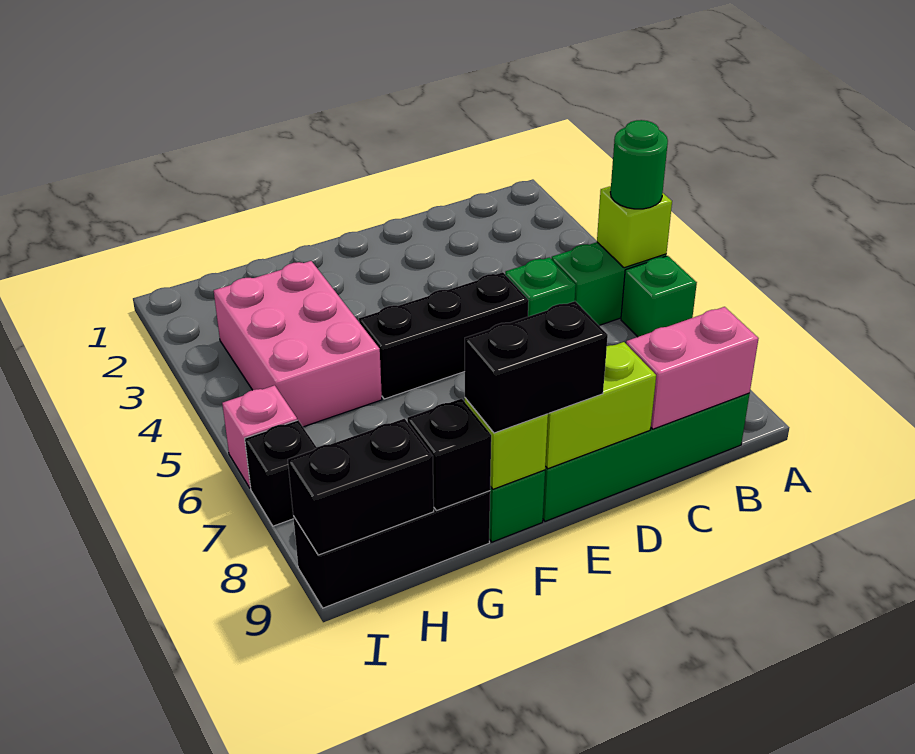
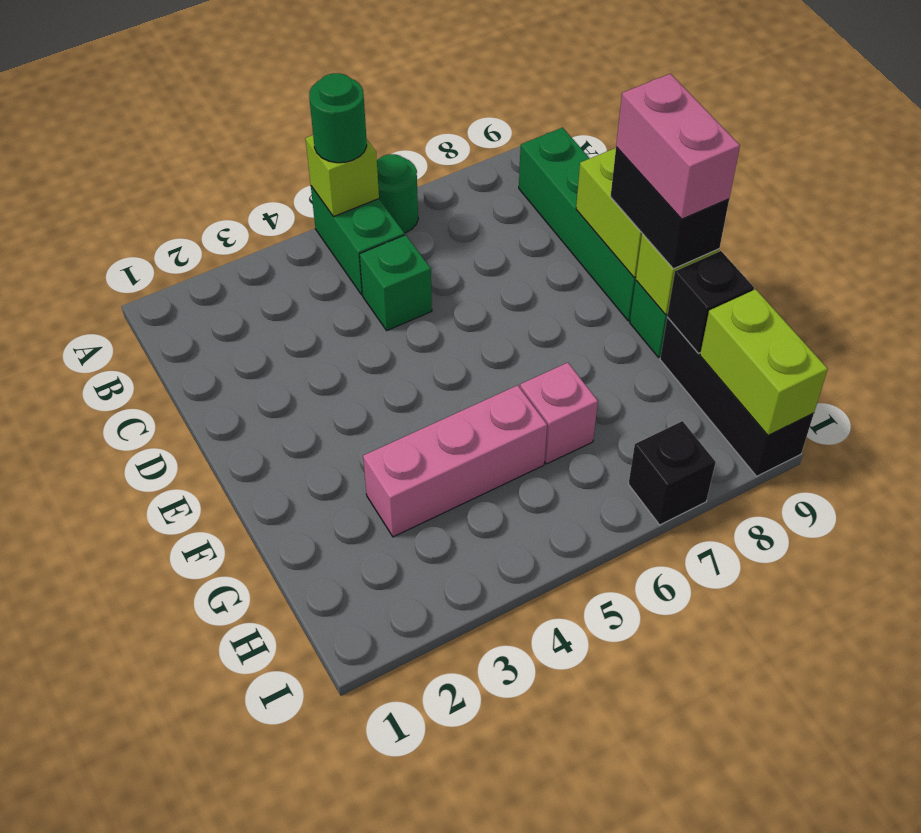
green brick A6 level 1 -> green round brick A6 level 1
pink brick B9:C9 level 2 -> pink brick E9:F9 level 4
black brick D5:F5 level 1 -> none
pink brick G3:H5 level 1 -> pink brick G3:G5 level 1
black brick H9:I9 level 2 -> lime brick H9:I9 level 2
pink brick I6 level 1 -> pink brick G6 level 1

